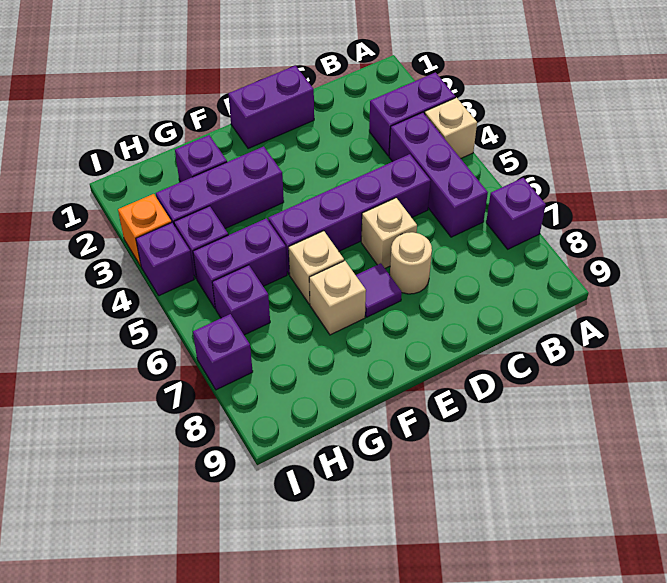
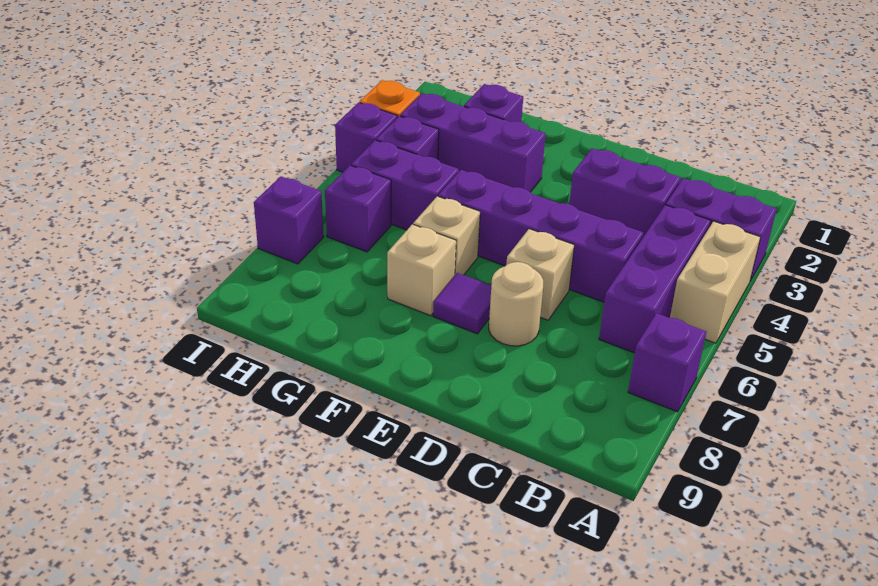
tan brick A4 level 1 -> tan brick A4:A5 level 1
purple brick D1:E1 level 1 -> purple brick C3:D3 level 1

